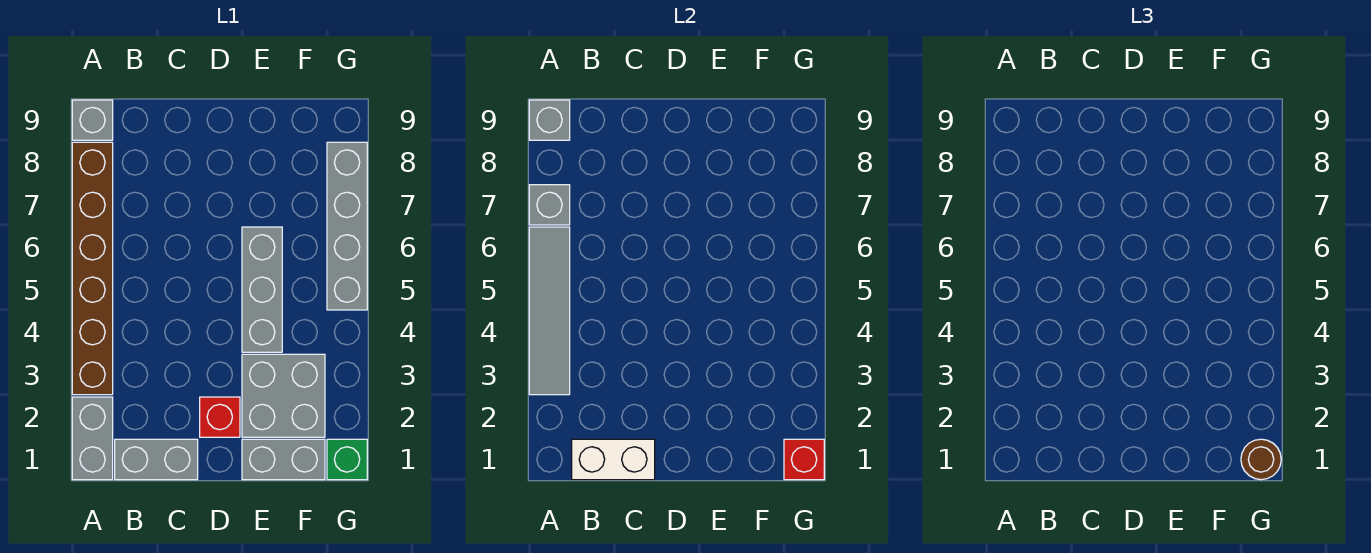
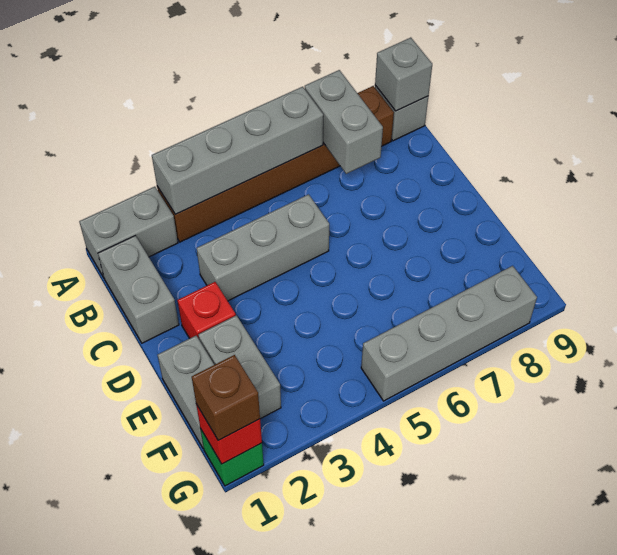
grey tile A3:A6 level 2 -> grey brick A3:A6 level 2
grey brick A7 level 2 -> grey brick A7:B7 level 2
white brick B1:C1 level 2 -> none
grey brick E2:F3 level 1 -> grey brick E2:F2 level 1
grey brick E4:E6 level 1 -> grey brick C3:C5 level 1
brown round brick G1 level 3 -> brown brick G1 level 3

